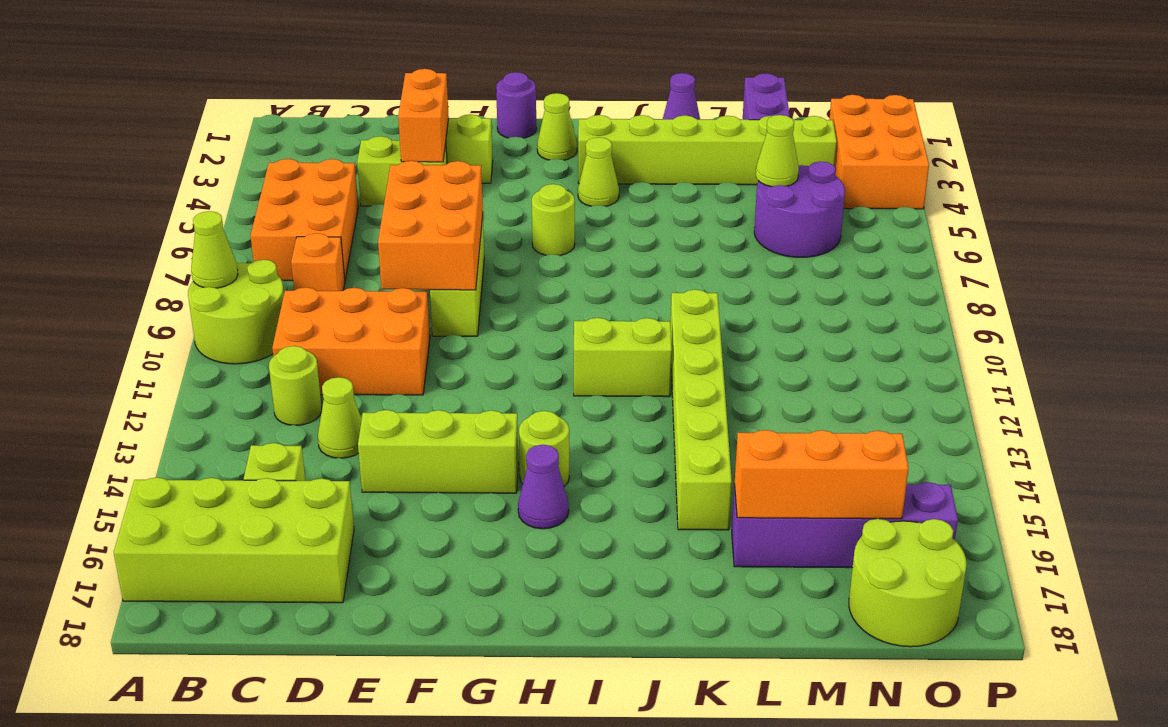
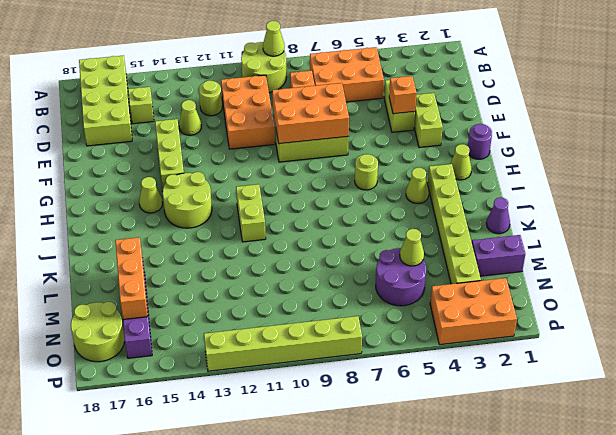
orange brick E3:E4 level 2 -> orange brick E4 level 2
lime round brick H14 level 1 -> lime round brick H13:I14 level 1
purple cone H15 level 1 -> lime cone H15 level 1
lime brick K10:K15 level 1 -> lime brick P8:P13 level 1

